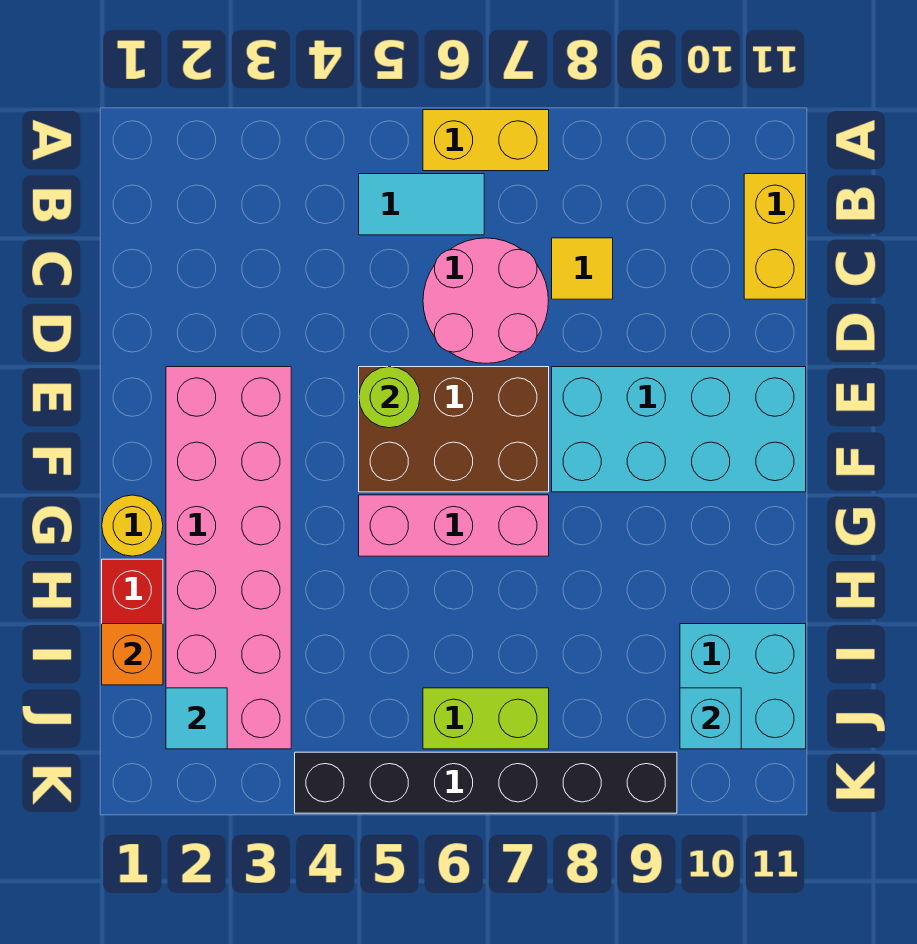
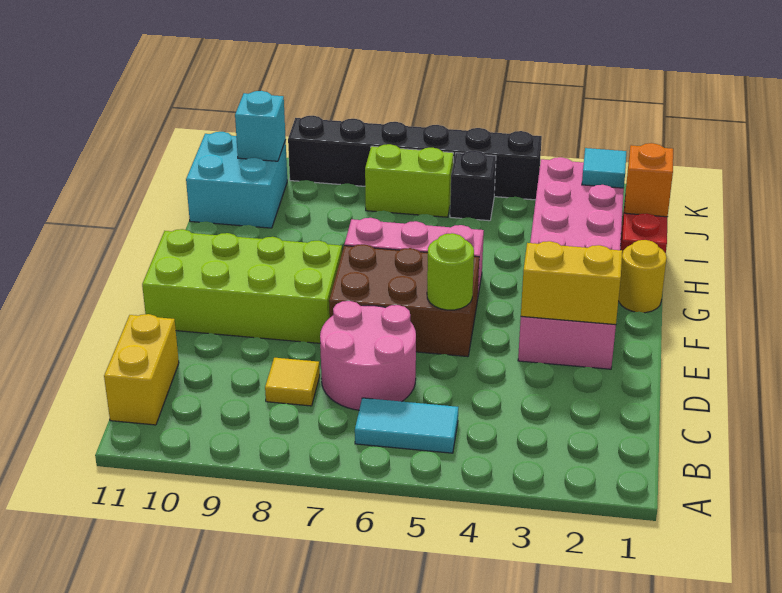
yellow brick A6:A7 level 1 -> yellow brick E2:E3 level 2
cyan brick E8:F11 level 1 -> lime brick E8:F11 level 1
none -> black brick J5 level 1

